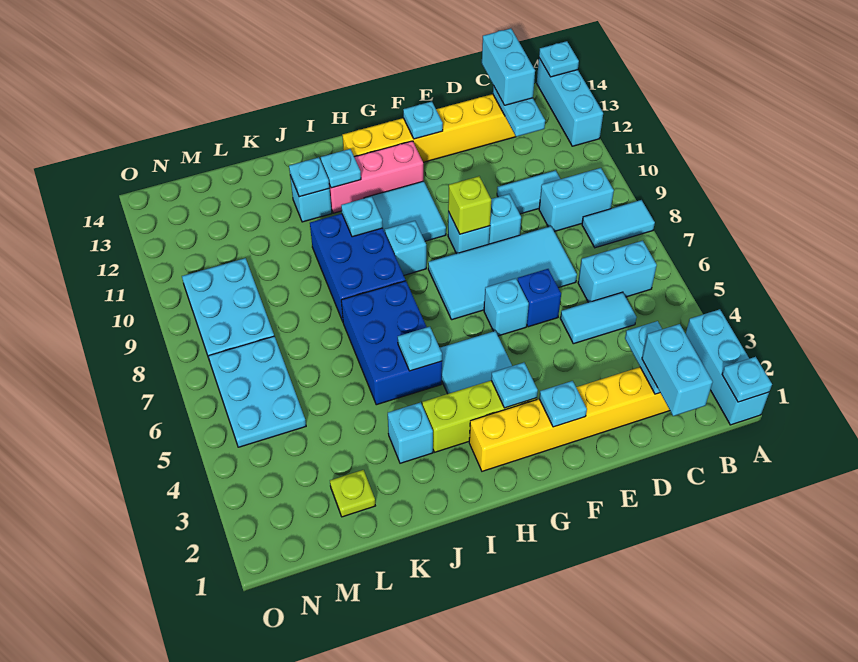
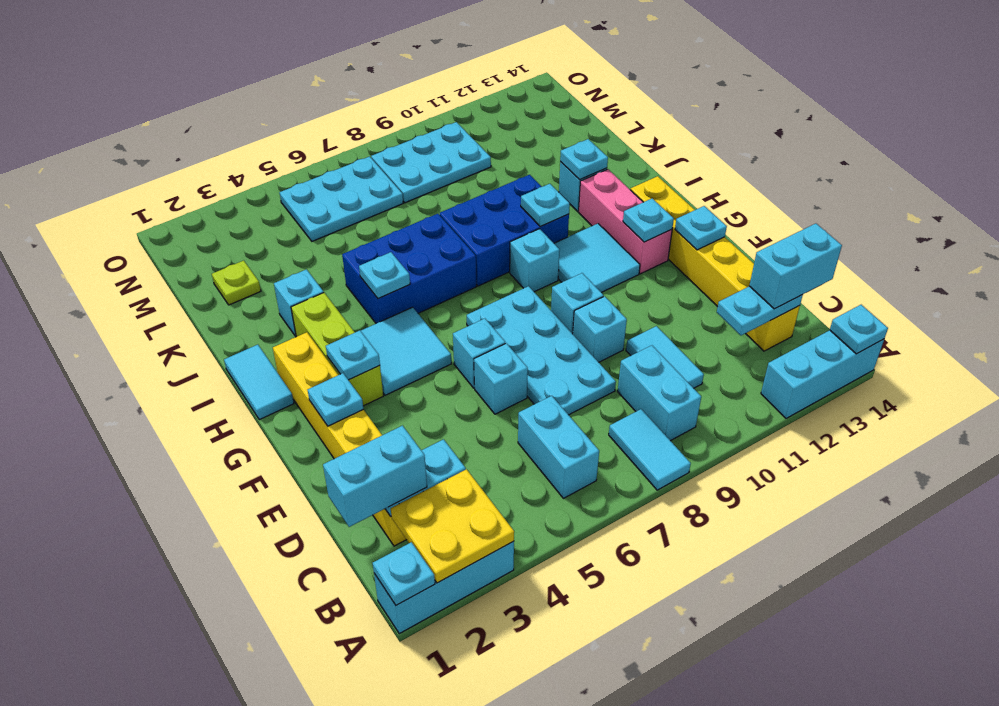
none -> yellow plate A2:B3 level 2
cyan tile C5:D5 level 1 -> cyan tile H1:I1 level 1
cyan tile D7:G8 level 1 -> cyan plate D7:G8 level 1
blue brick E6 level 1 -> cyan brick E6 level 1
lime brick F9 level 2 -> none
cyan plate I12 level 2 -> cyan plate G12 level 2

